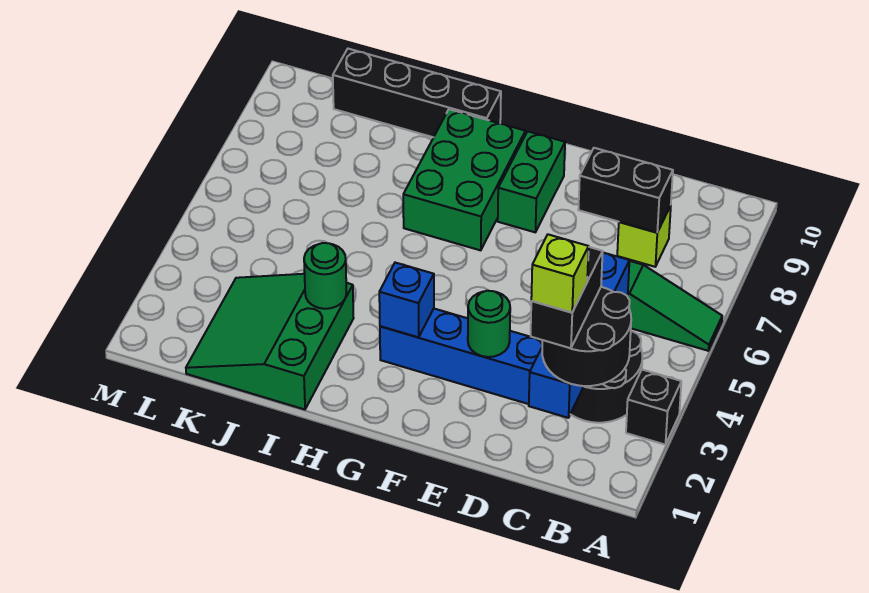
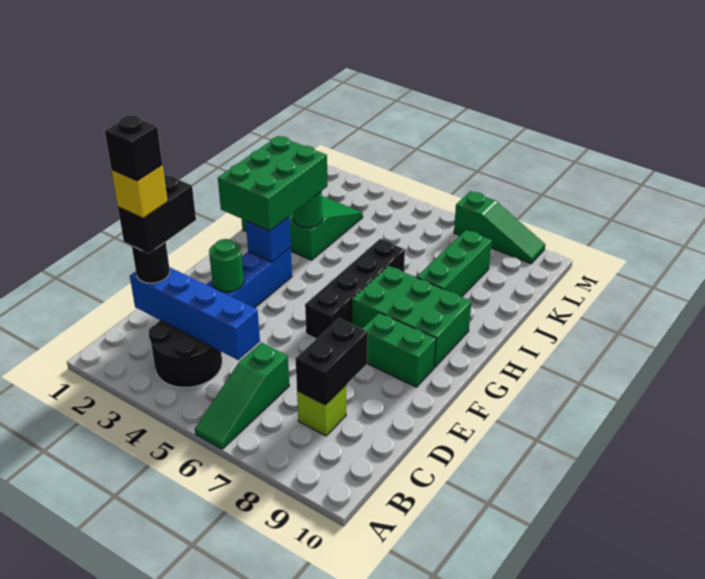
black brick A3 level 1 -> black brick C2 level 6
black round brick B2:C3 level 3 -> black round brick C2 level 3
black brick C2:C3 level 4 -> black brick C2:D2 level 4
lime brick C2 level 5 -> yellow brick C2 level 5
none -> green brick G2:I3 level 3
black brick H10:K10 level 1 -> black brick F6:I6 level 1
none -> green brick I8:K8 level 1
none -> green slope M7:M9 level 1 top 7

